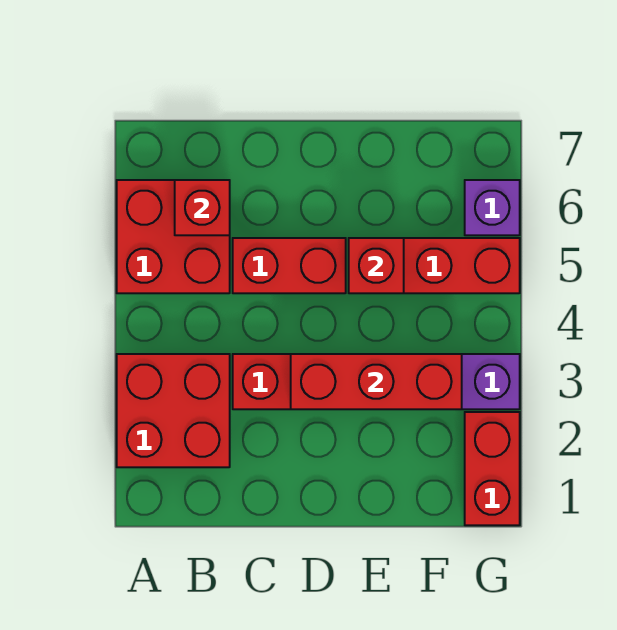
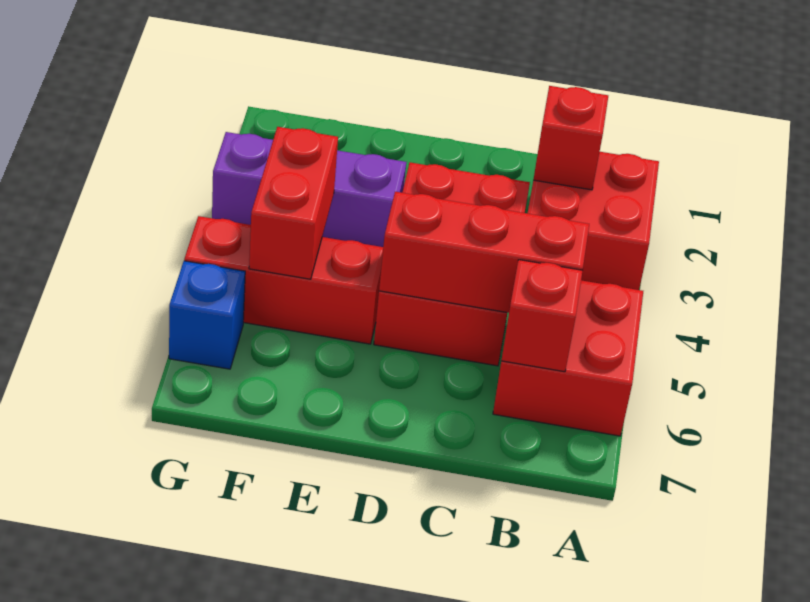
red brick D3:F3 level 2 -> red brick B5:D5 level 2
red brick E5 level 2 -> red brick B2 level 2
red brick G1:G2 level 1 -> red brick F4:F5 level 2
purple brick G6 level 1 -> blue brick G6 level 1

